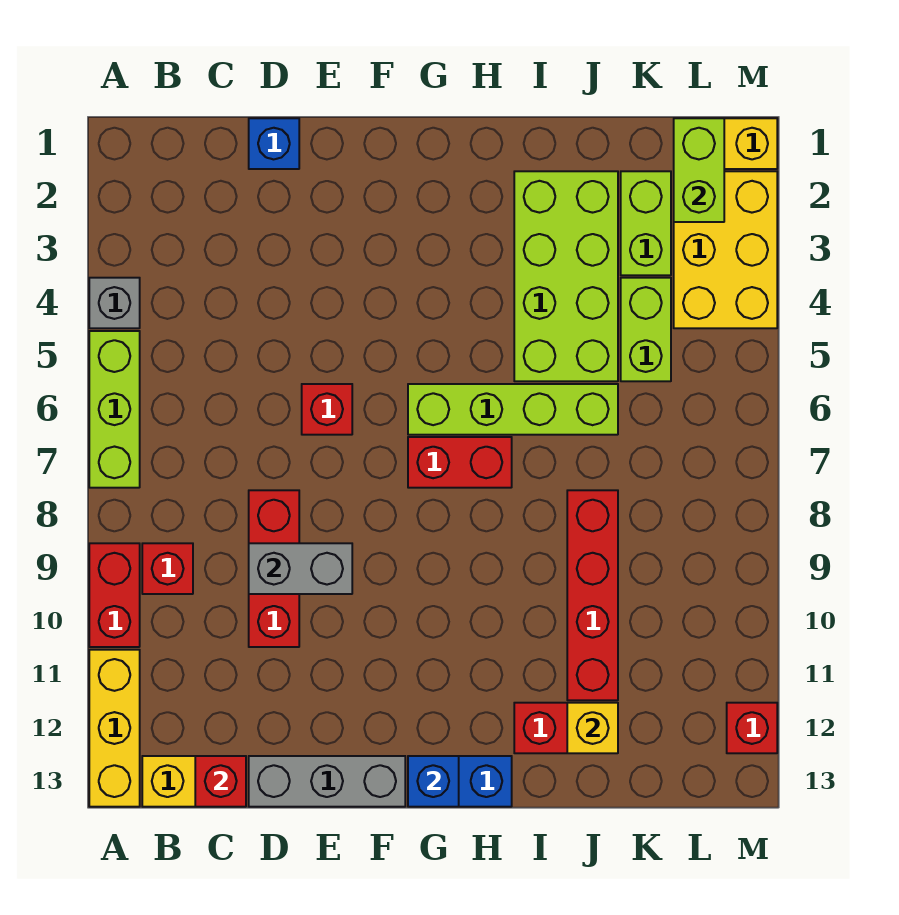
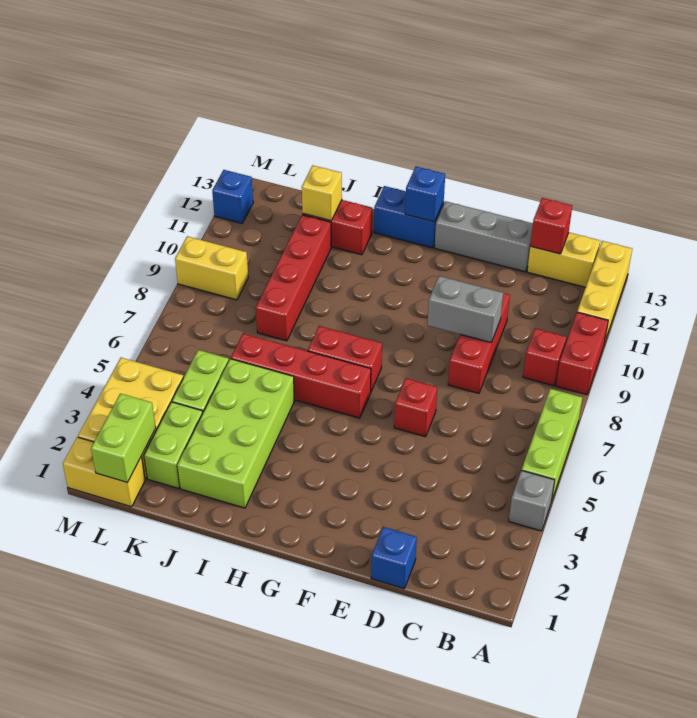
lime brick G6:J6 level 1 -> red brick G6:J6 level 1
none -> yellow brick L9:M9 level 1
red brick M12 level 1 -> blue brick M12 level 1

